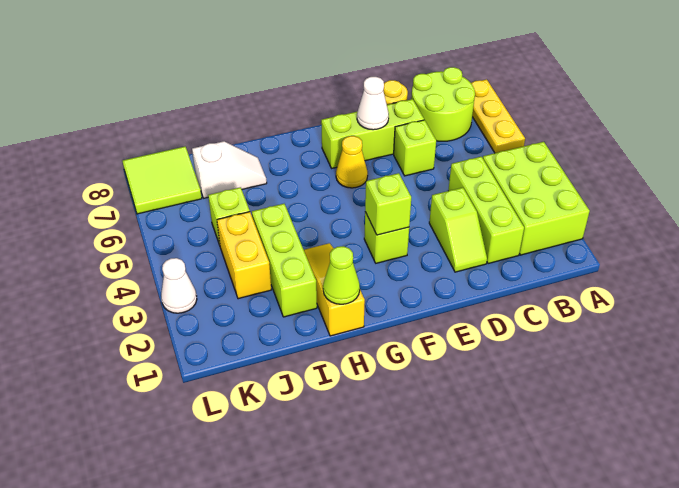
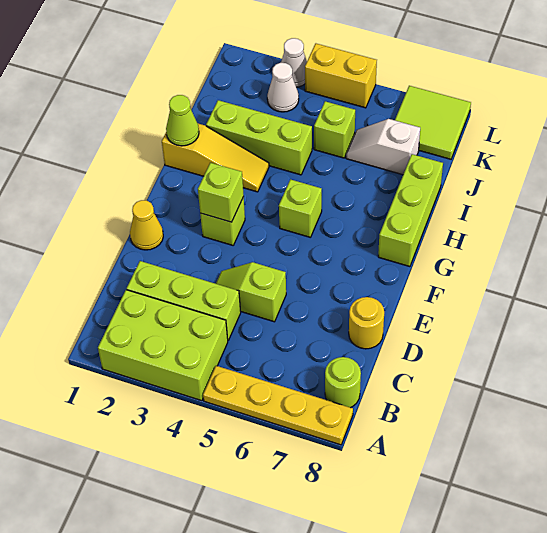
yellow plate A6:A8 level 1 -> yellow plate A5:A8 level 1
lime round brick B7:C8 level 1 -> lime round brick B8 level 1
lime slope D2:D3 level 1 top 3 -> lime slope D4:D5 level 1 top 5
lime brick D6 level 1 -> lime brick G5 level 1
lime brick D7:F7 level 1 -> lime brick G8:I8 level 1
white cone E7 level 2 -> white cone K3 level 1
yellow cone F6 level 1 -> yellow cone E1 level 1
white slope I7:J7 level 1 top J -> white slope J6:J7 level 1 top 7
yellow brick J3:J4 level 1 -> yellow brick L4:L5 level 1

